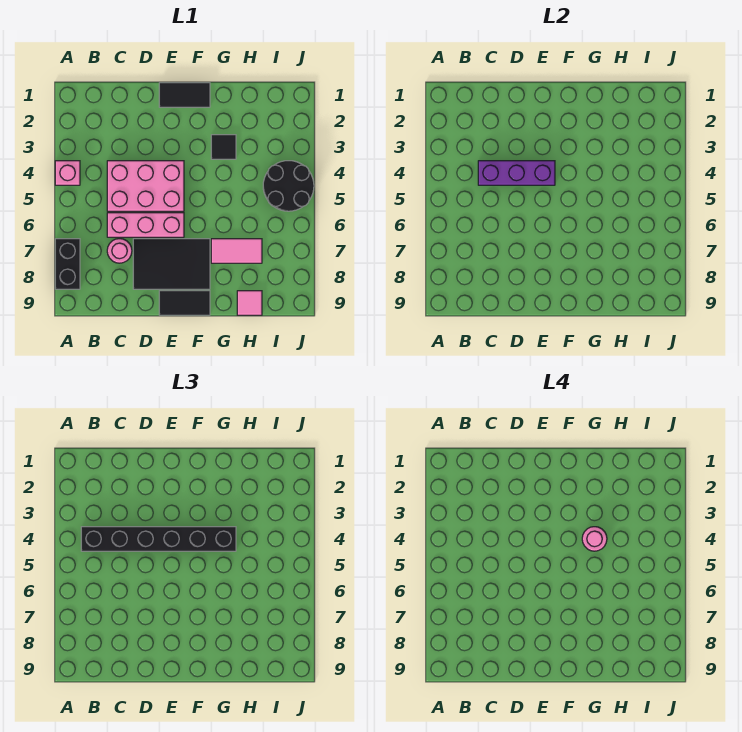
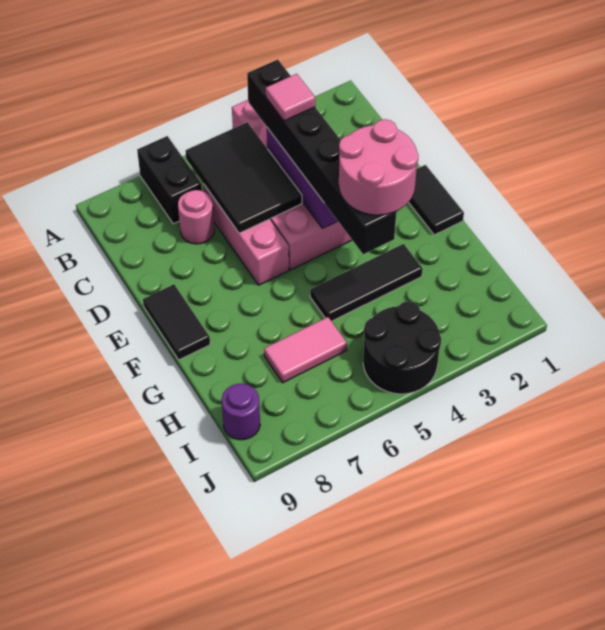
black brick A7:A8 level 1 -> black brick A7:B7 level 1
black tile D7:F8 level 1 -> black tile B5:D6 level 2
black tile G3 level 1 -> black tile G3:G5 level 1
pink round brick G4 level 4 -> pink round brick F3:G4 level 4
pink tile G7:H7 level 1 -> pink tile H6:H7 level 1
pink tile H9 level 1 -> pink tile C4 level 4
none -> purple round brick I9 level 1

